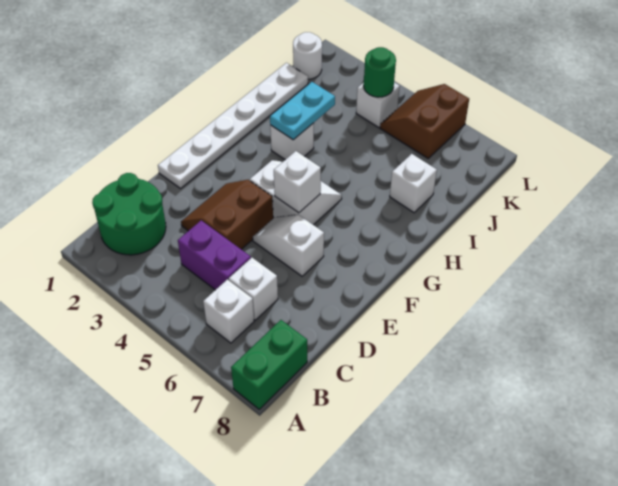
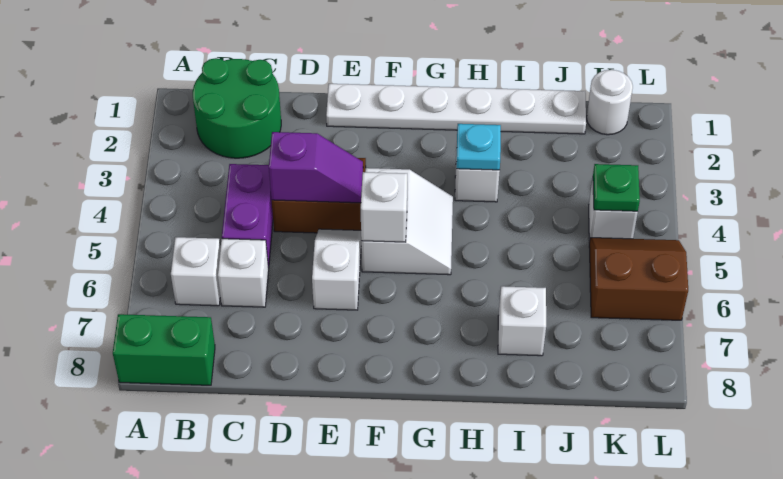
none -> purple slope D4:E4 level 2 top D
cyan plate H3:I3 level 2 -> cyan plate H3 level 2
green round brick K4 level 2 -> green plate K4 level 2

